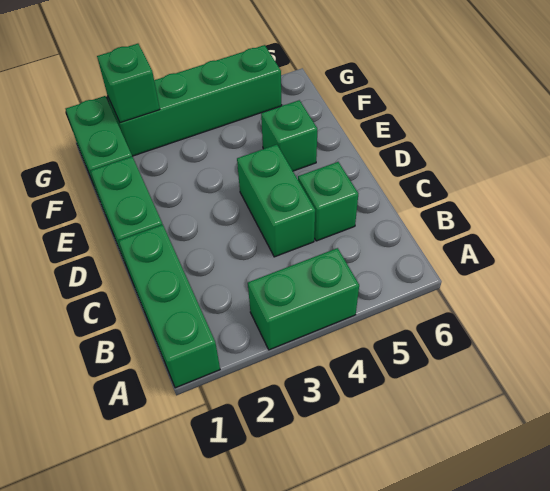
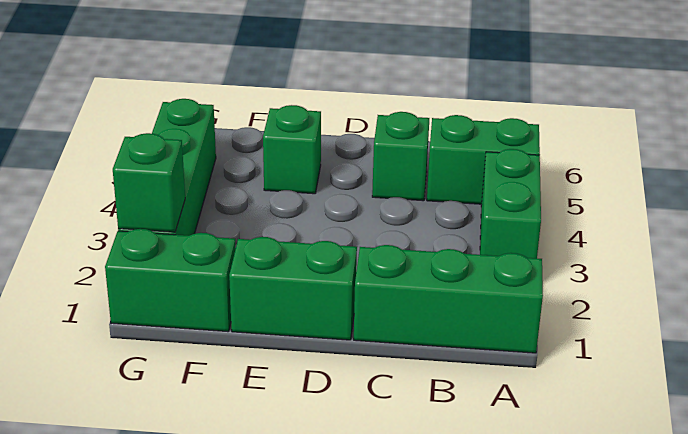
green brick C4:D4 level 1 -> green brick A5:B5 level 1

